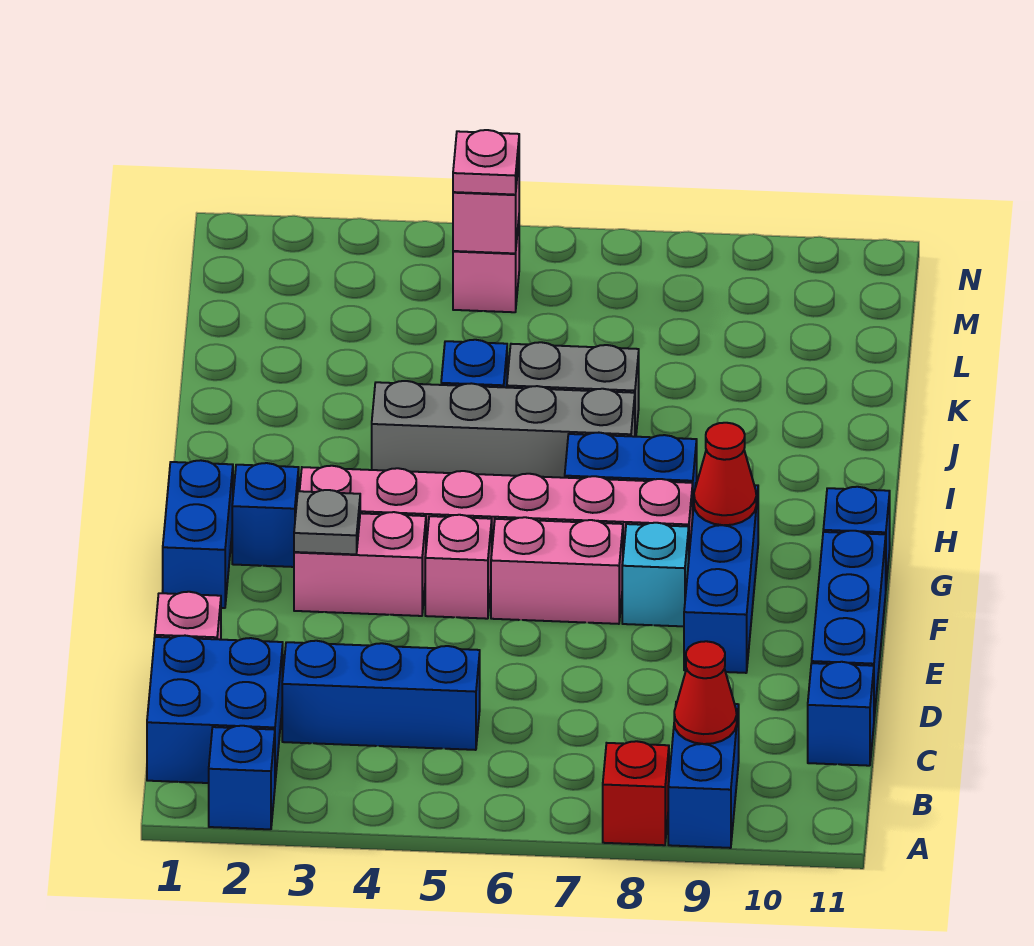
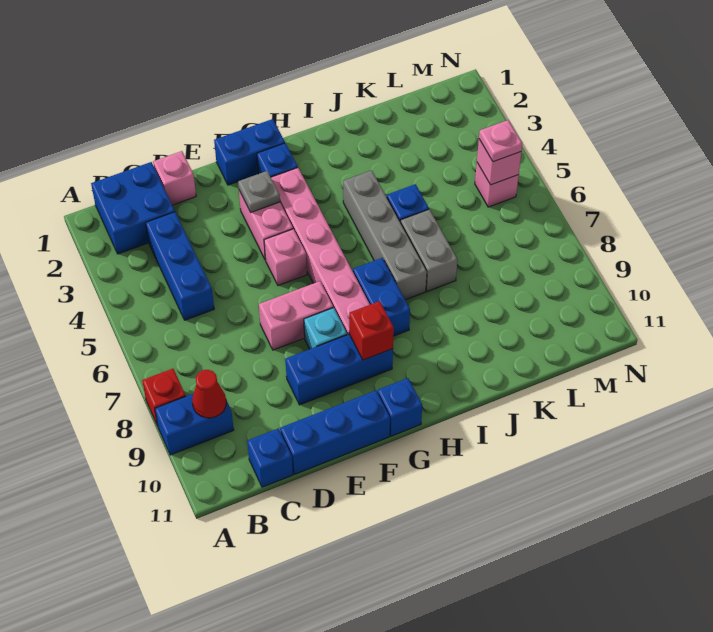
blue brick A2 level 1 -> none
pink brick F6:F7 level 1 -> pink brick E7:F7 level 1
red cone G9 level 2 -> red brick G9 level 2

